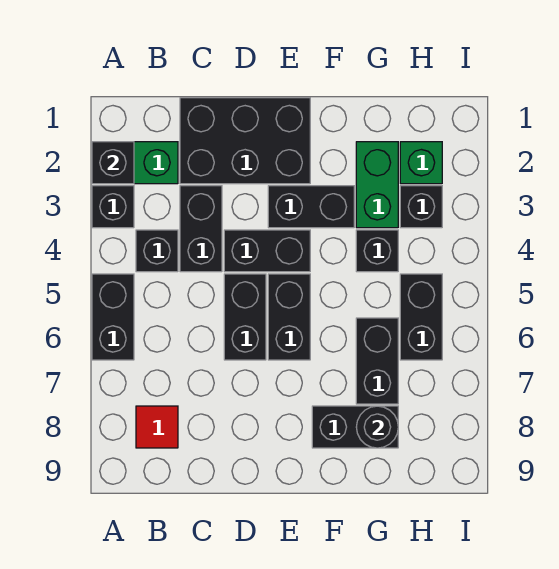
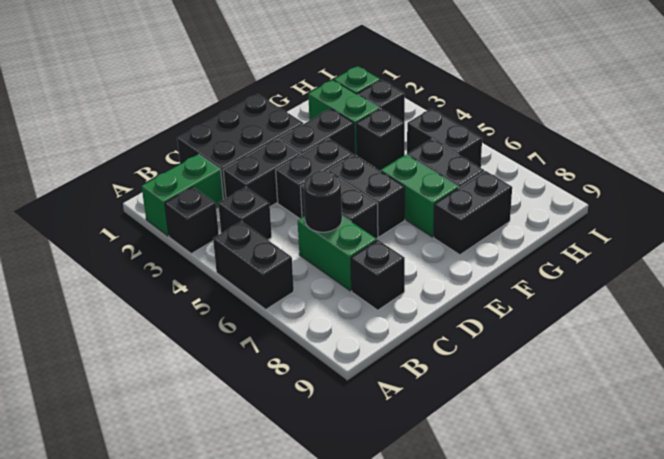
black brick A2 level 2 -> black brick C8 level 1
red tile B8 level 1 -> none
black brick C3:C4 level 1 -> black brick C3:D3 level 1
none -> green brick C6:C7 level 1
none -> green brick F6:F7 level 1
black round brick G8 level 2 -> black round brick C6 level 2

